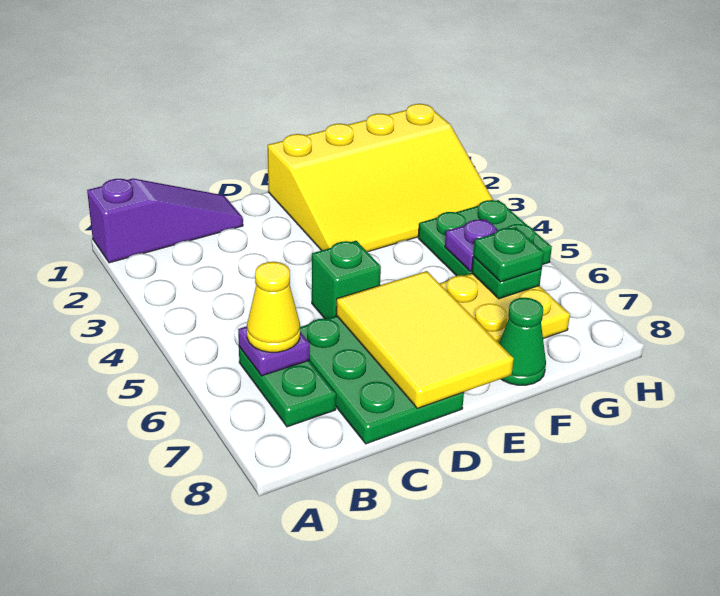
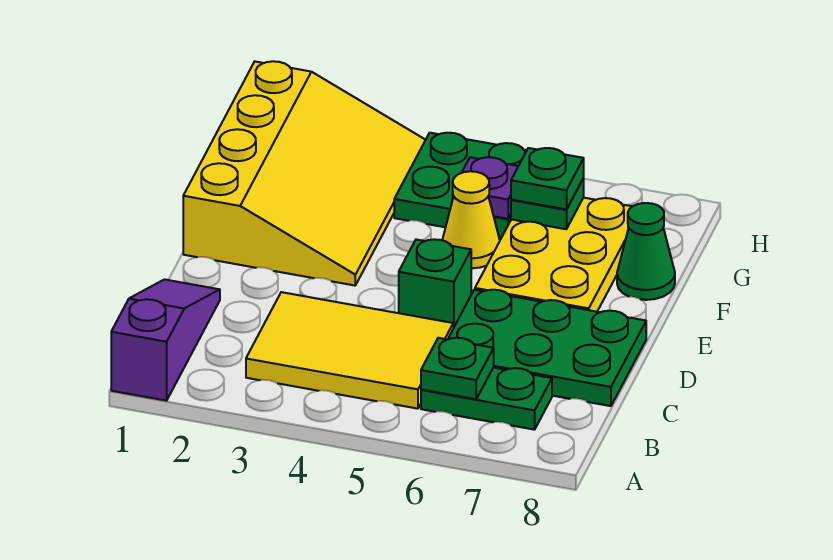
purple plate B6 level 2 -> green plate B6 level 2
yellow cone B6 level 3 -> yellow cone F5 level 1
yellow tile D6:E8 level 2 -> yellow tile B3:C5 level 1

